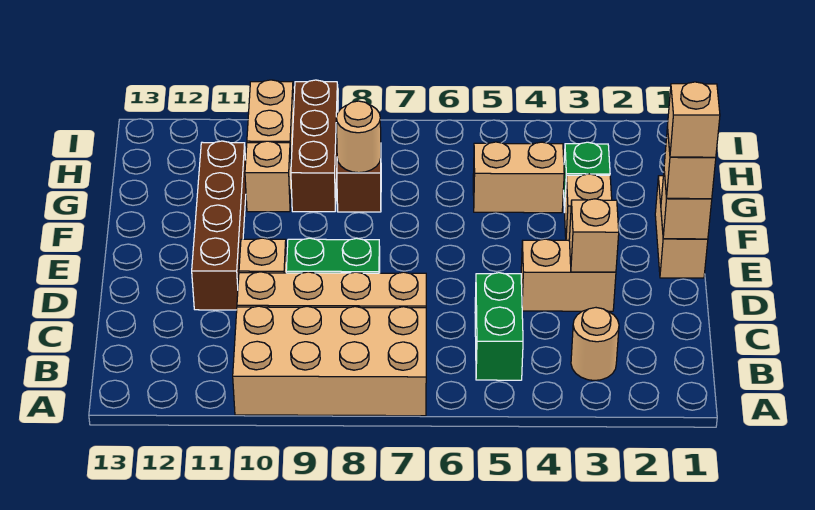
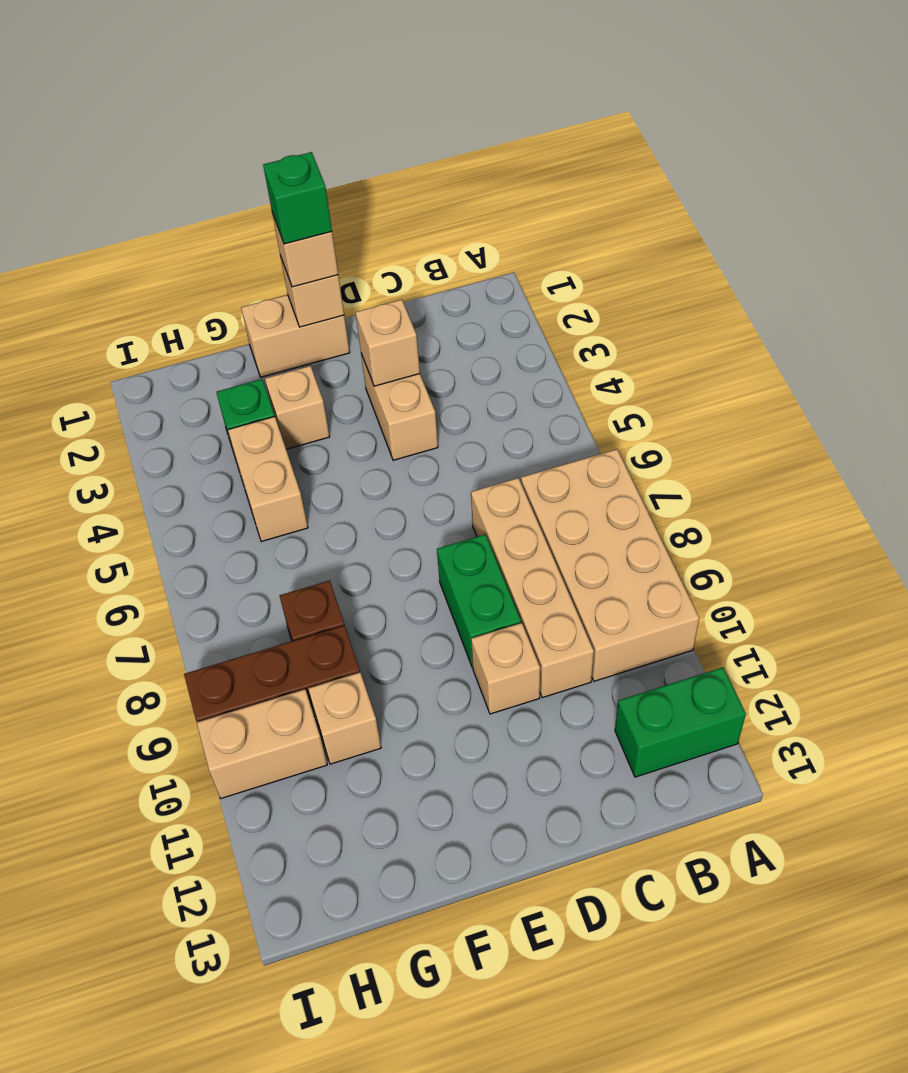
tan round brick B3 level 1 -> none
green brick B5:C5 level 1 -> green brick A12:B12 level 1
brown brick D11:G11 level 1 -> none
tan brick E1 level 4 -> green brick E1 level 4
tan round brick G8 level 2 -> none

